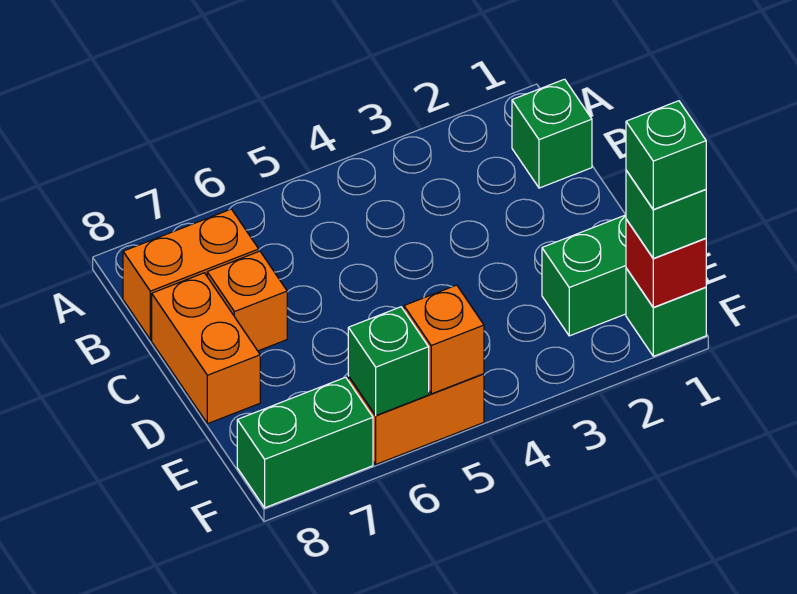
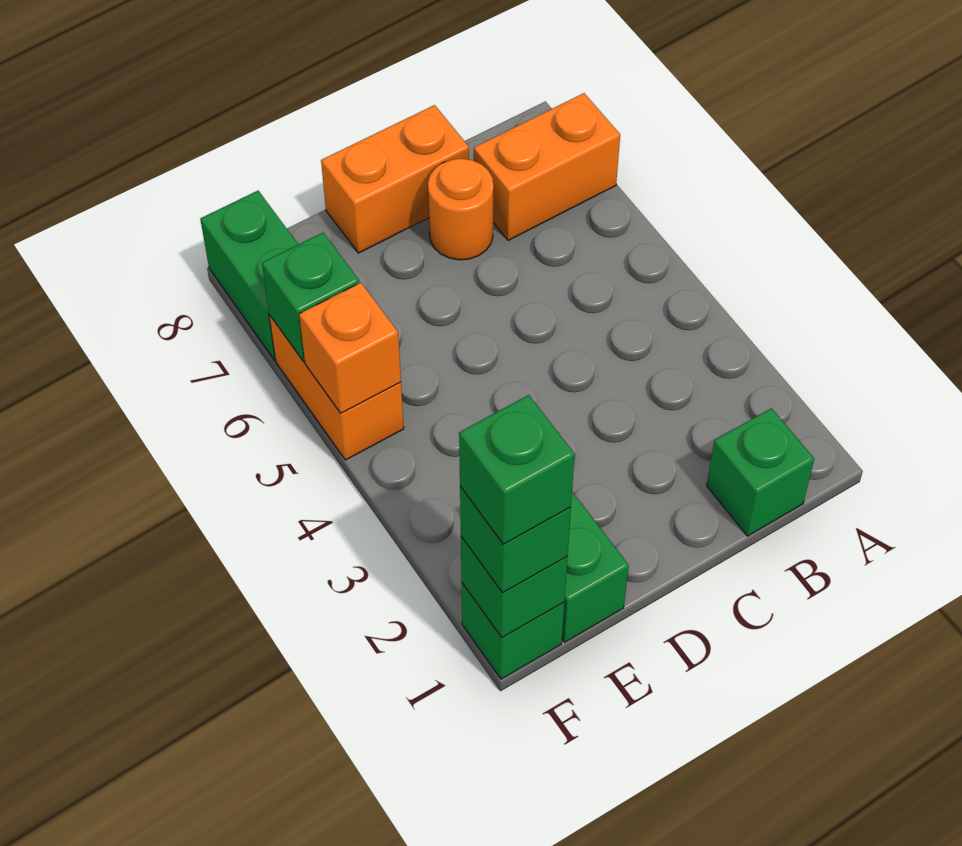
orange brick B7:B8 level 1 -> orange brick A7:B7 level 1
orange brick C7 level 1 -> orange round brick C7 level 1
red brick F1 level 2 -> green brick F1 level 2

